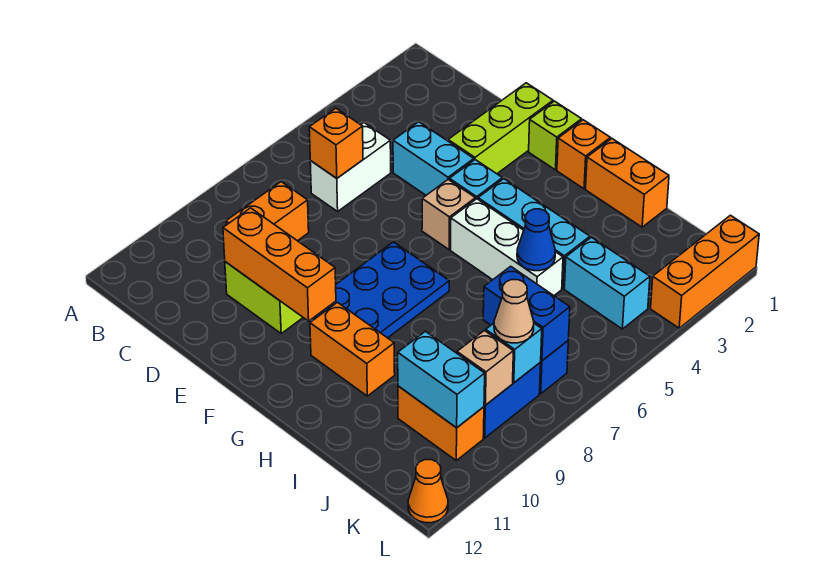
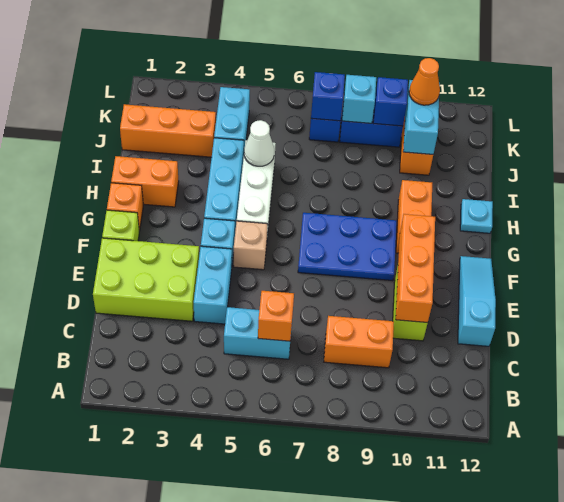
white brick C5:C6 level 1 -> cyan brick C5:C6 level 1
none -> cyan slope D12:F12 level 1 top D
lime brick E1:E3 level 1 -> lime brick D1:E3 level 1
orange brick H1:I1 level 1 -> orange brick H1:H2 level 1
none -> cyan plate H12 level 1
blue cone I5 level 2 -> white cone I5 level 2
blue brick J7:K7 level 2 -> blue brick K7 level 2
tan cone K8 level 3 -> none
tan brick K9 level 2 -> blue brick K9 level 2
orange brick L1:L3 level 1 -> orange brick J1:J3 level 1
orange cone L12 level 1 -> orange cone K10 level 3

